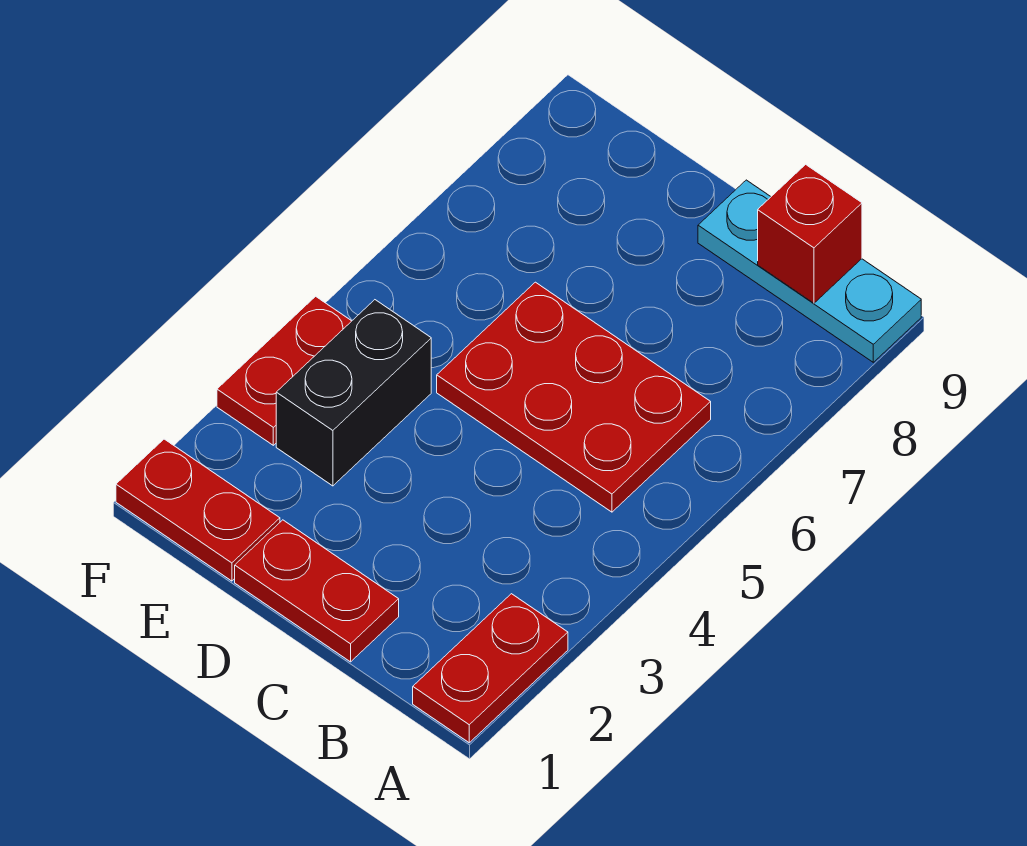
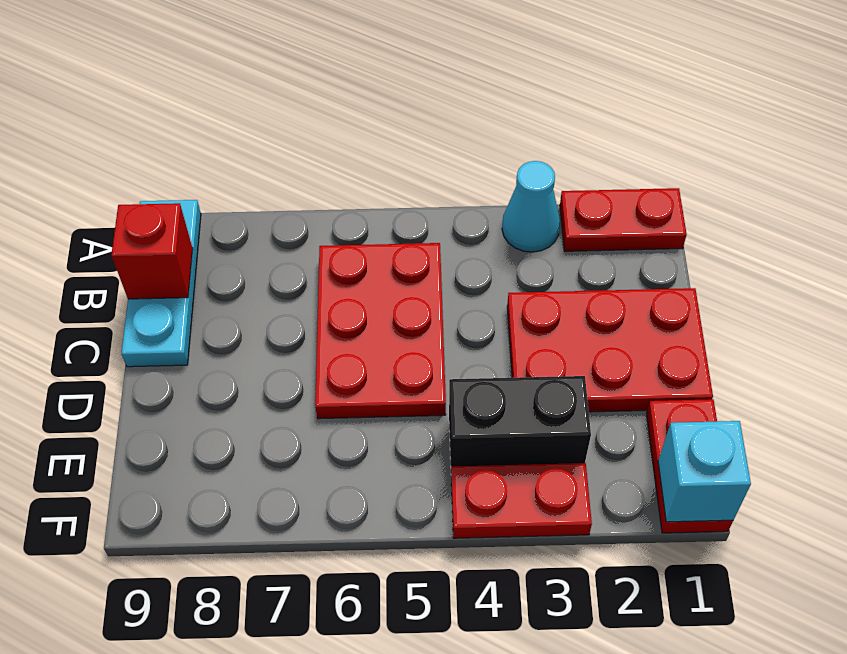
none -> cyan cone A3 level 1
red plate C1:D1 level 1 -> red plate C1:D3 level 1
none -> cyan brick F1 level 2

